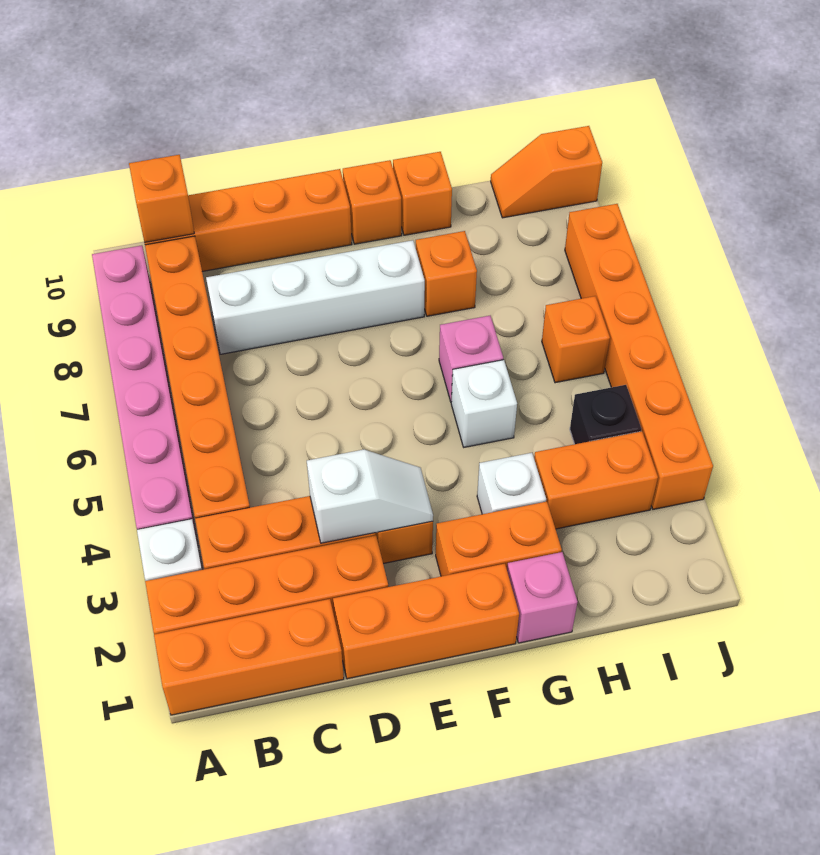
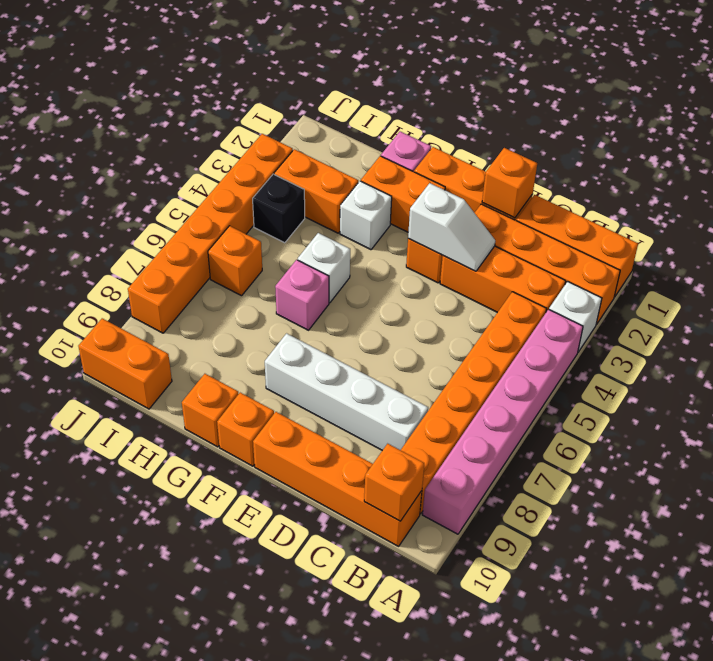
white slope D3:E3 level 2 top D -> white slope D3:E3 level 2 top E
orange brick G8 level 1 -> orange brick D1 level 2
orange slope I10:J10 level 1 top J -> orange brick I10:J10 level 1

